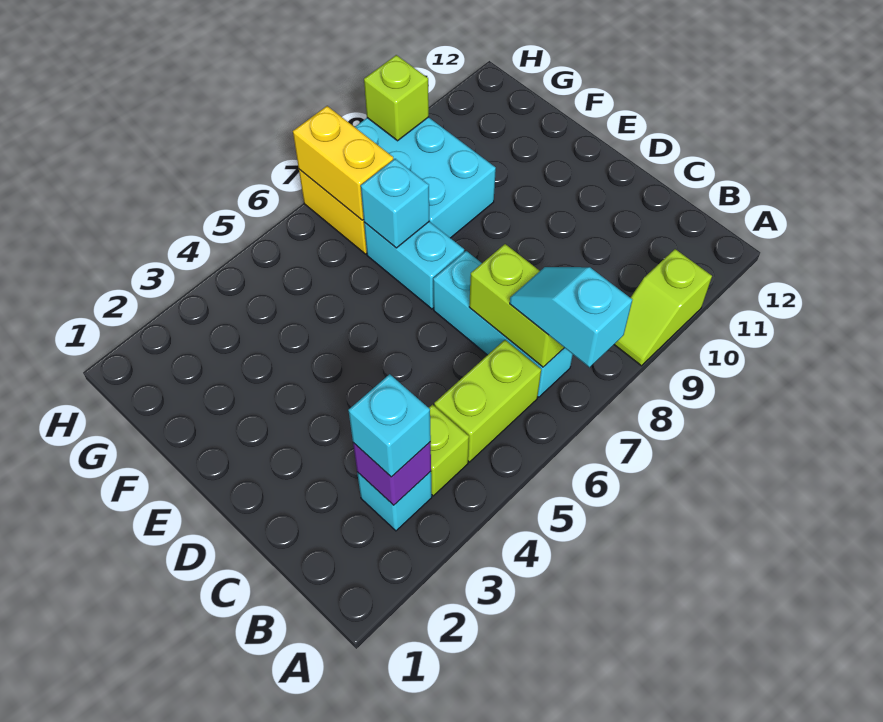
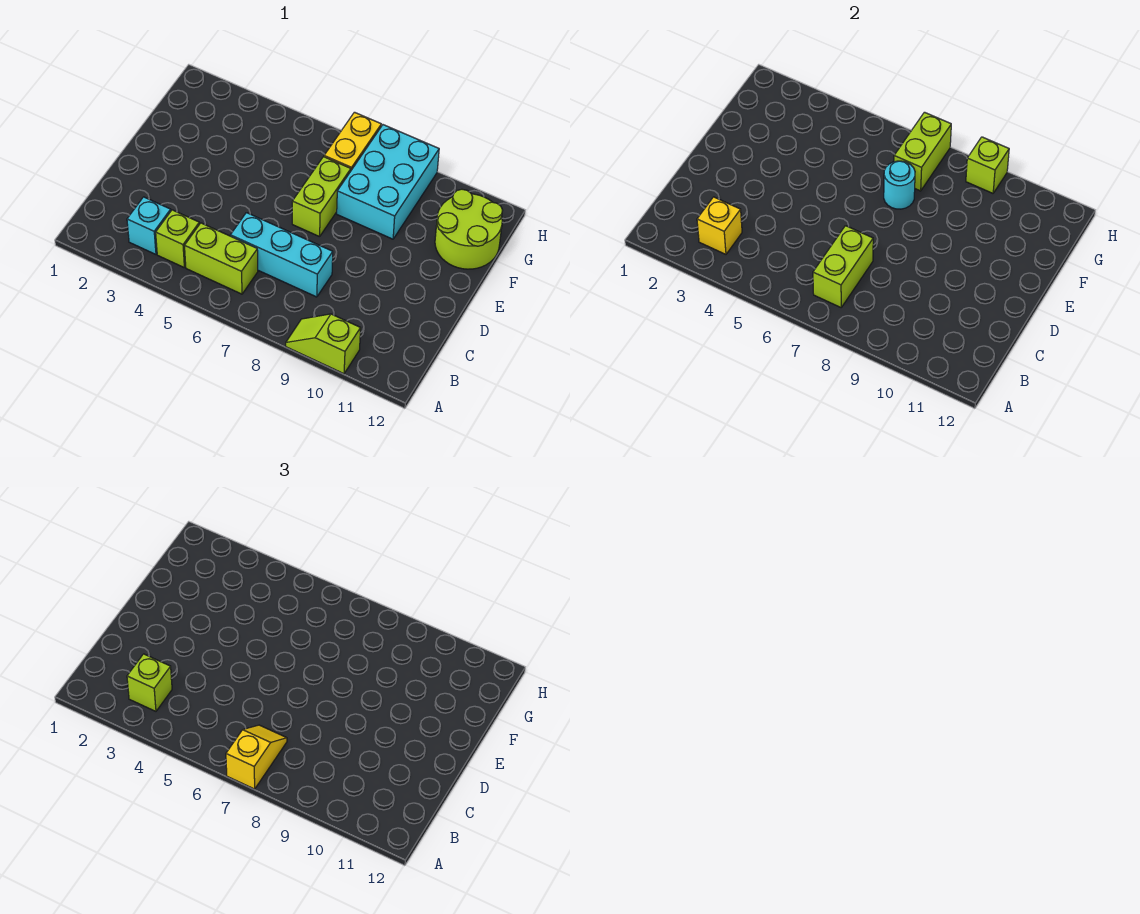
cyan slope A7:B7 level 3 top A -> yellow slope A7:B7 level 3 top A
purple brick B3 level 2 -> yellow brick B3 level 2
cyan brick B3 level 3 -> lime brick B3 level 3
cyan brick B7:D7 level 1 -> cyan brick C6:C8 level 1
cyan brick E7:F7 level 1 -> lime brick E7:F7 level 1
cyan brick F7 level 2 -> cyan round brick F7 level 2
none -> lime round brick F11:G12 level 1
yellow brick G7:H7 level 2 -> lime brick G7:H7 level 2

